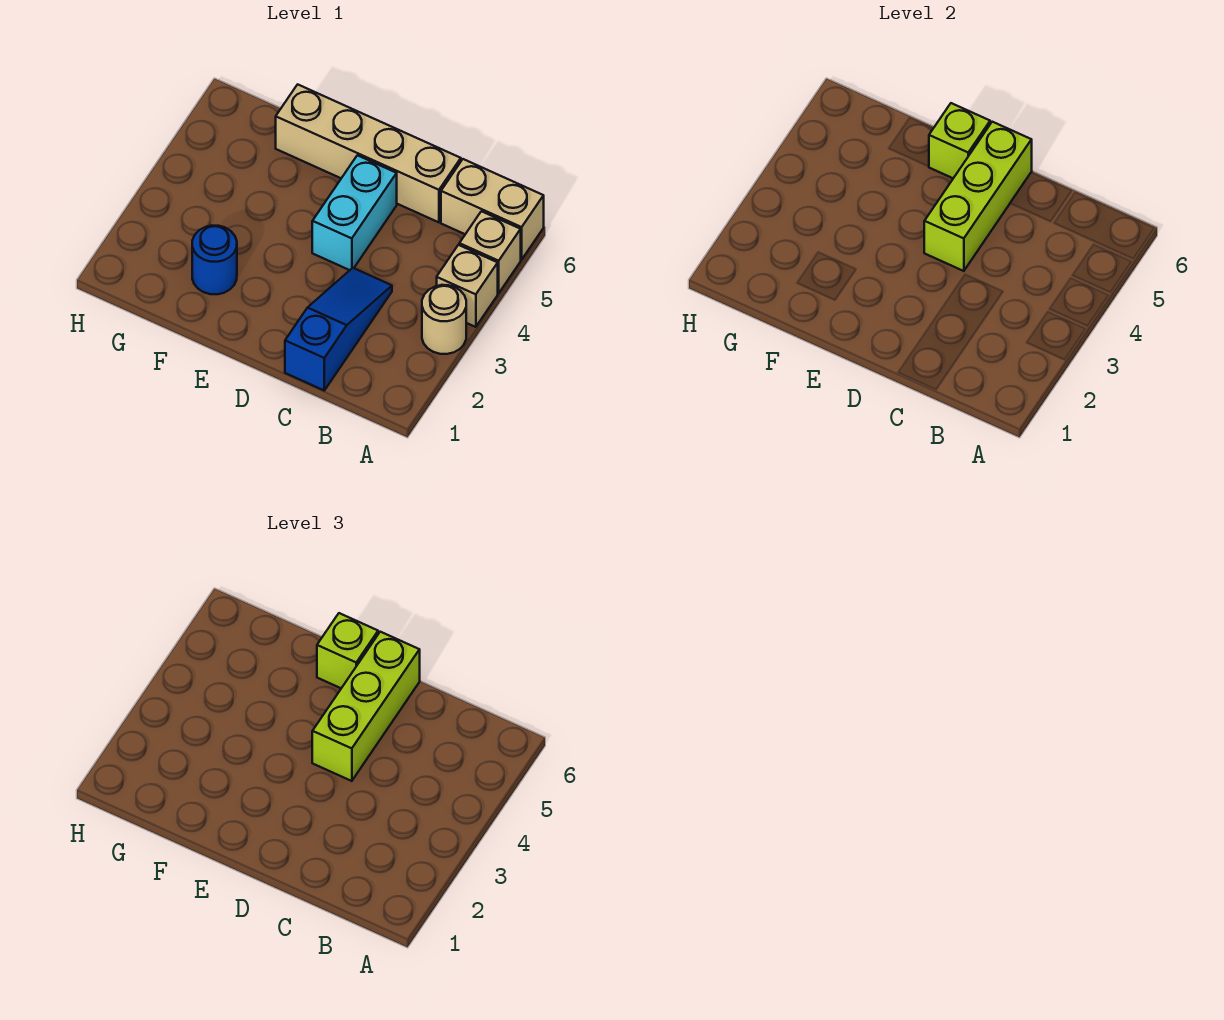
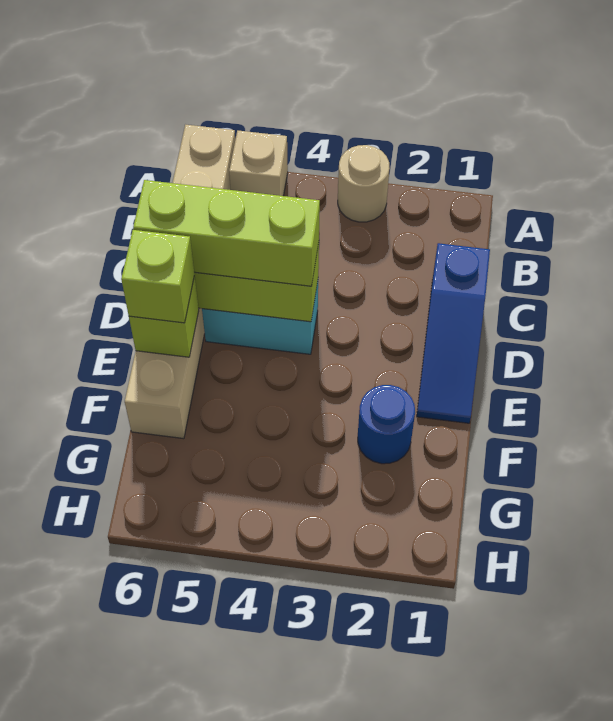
tan brick A4 level 1 -> none
blue slope C1:C3 level 1 top 1 -> blue slope C1:E1 level 1 top C

